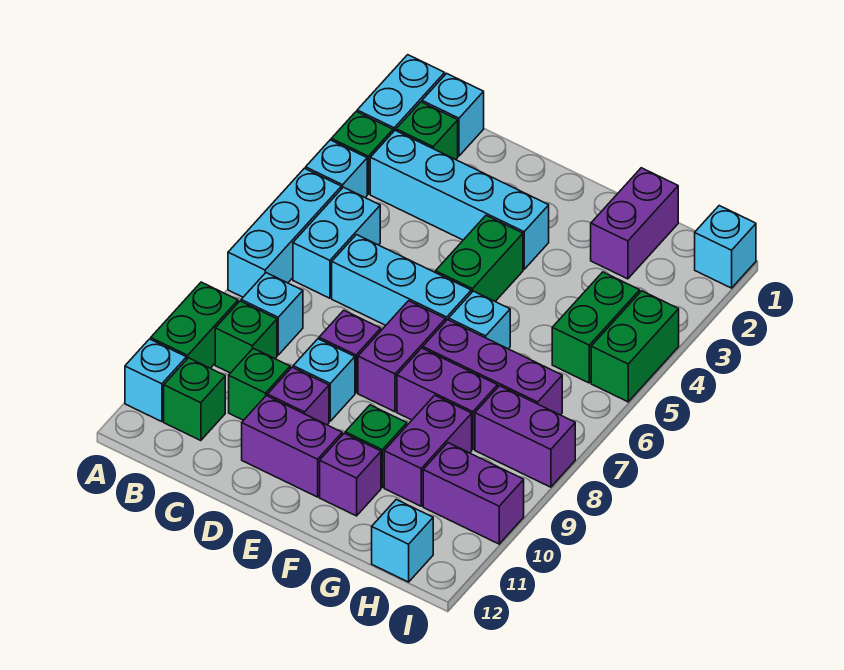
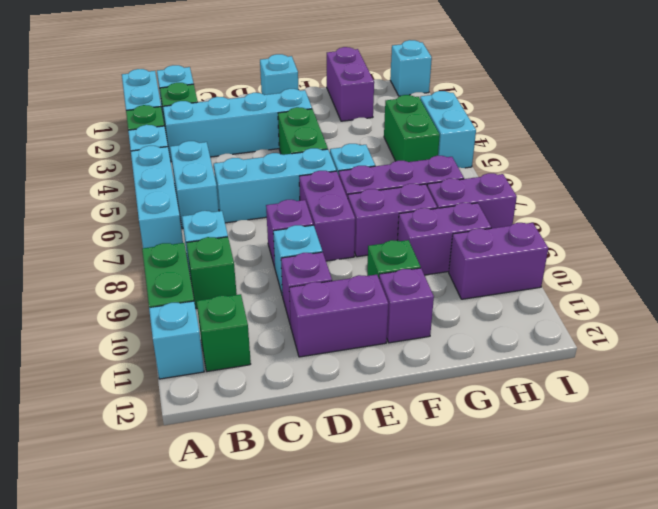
green brick C10 level 1 -> none
purple brick G9:G10 level 1 -> purple brick G9:H9 level 1
cyan brick H12 level 1 -> cyan brick E1 level 1
green brick I4:I5 level 1 -> cyan brick I4:I5 level 1

